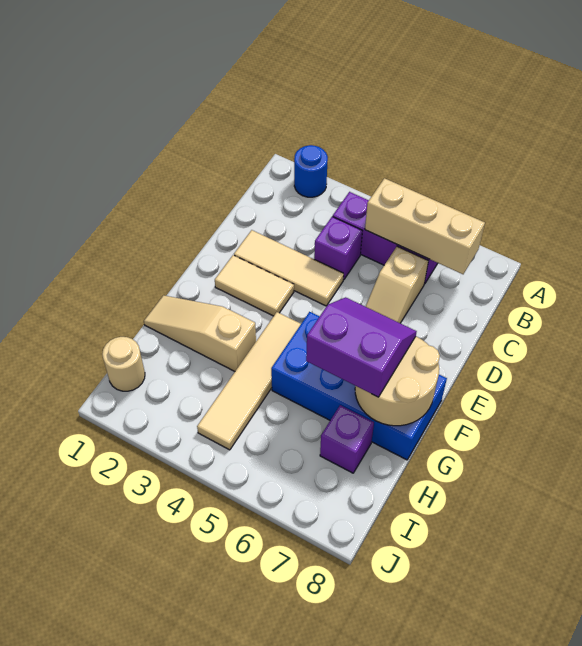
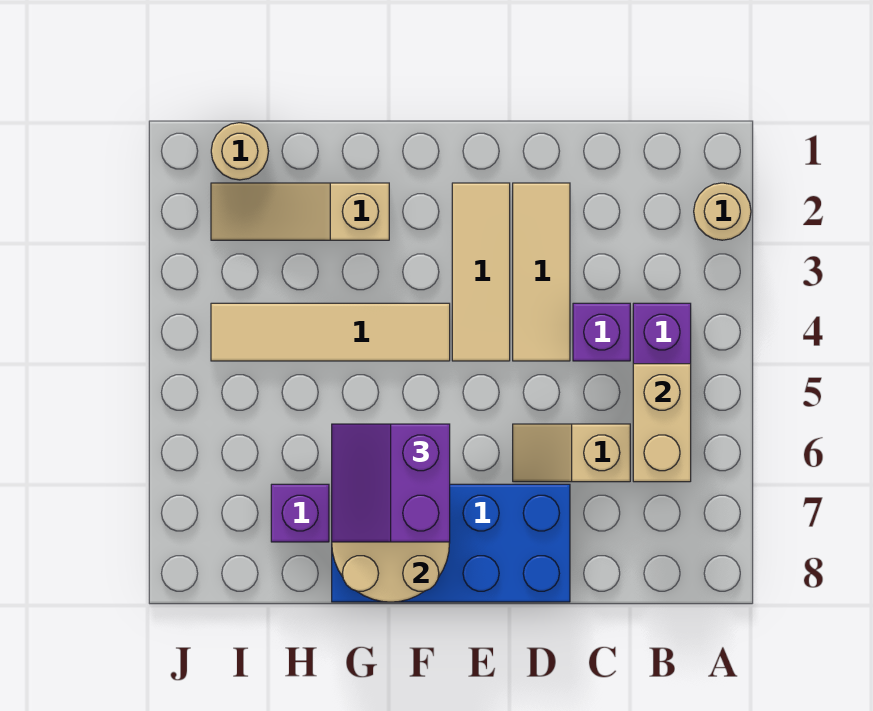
blue round brick A2 level 1 -> tan round brick A2 level 1
tan brick B5:B7 level 2 -> tan brick B5:B6 level 2
tan tile E2:E3 level 1 -> tan tile E2:E4 level 1
blue brick F5:G8 level 1 -> blue brick D7:G8 level 1
purple slope F6:G7 level 3 top G -> purple slope F6:G7 level 3 top F
tan slope G1:G3 level 1 top 3 -> tan slope G2:I2 level 1 top G

